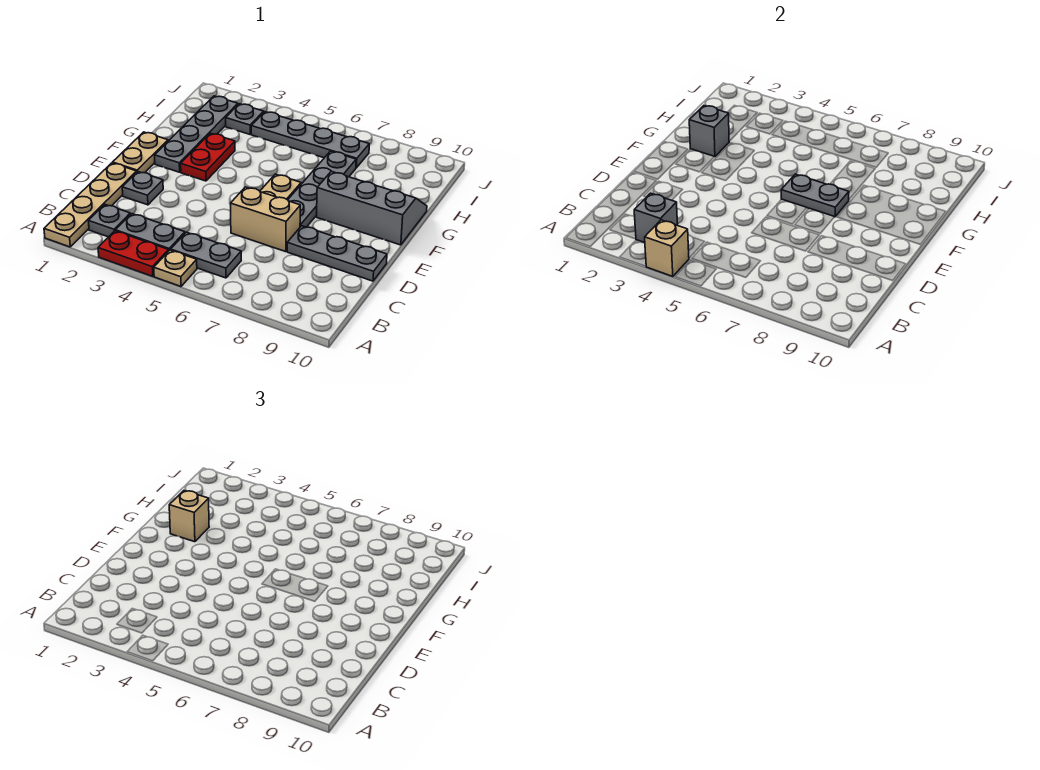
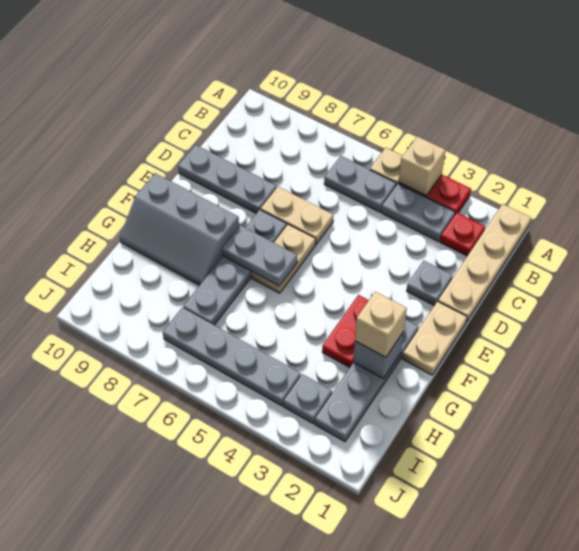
grey plate B2 level 1 -> red plate B2 level 1
grey brick B3 level 2 -> none
tan brick D6:D7 level 1 -> tan plate D6:D7 level 1

